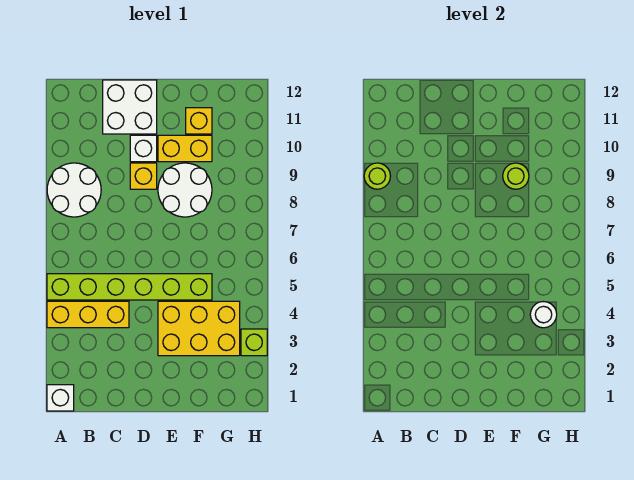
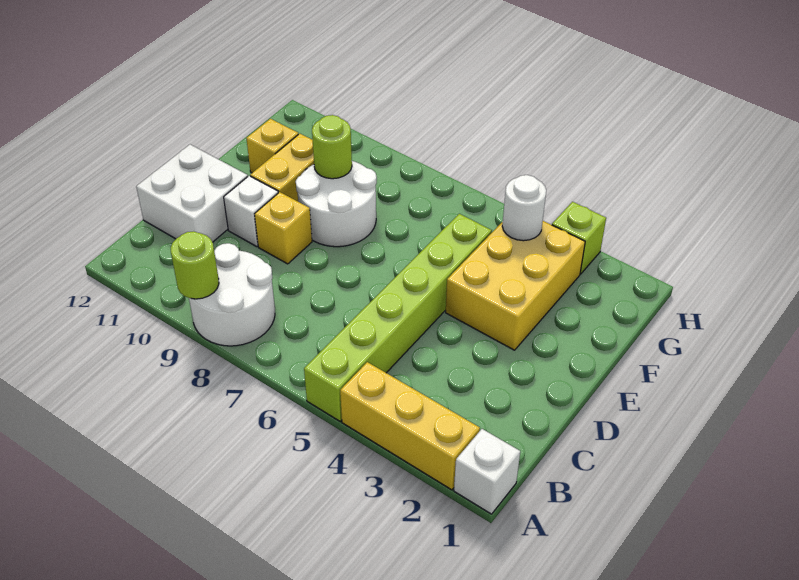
yellow brick A4:C4 level 1 -> yellow brick A2:A4 level 1

